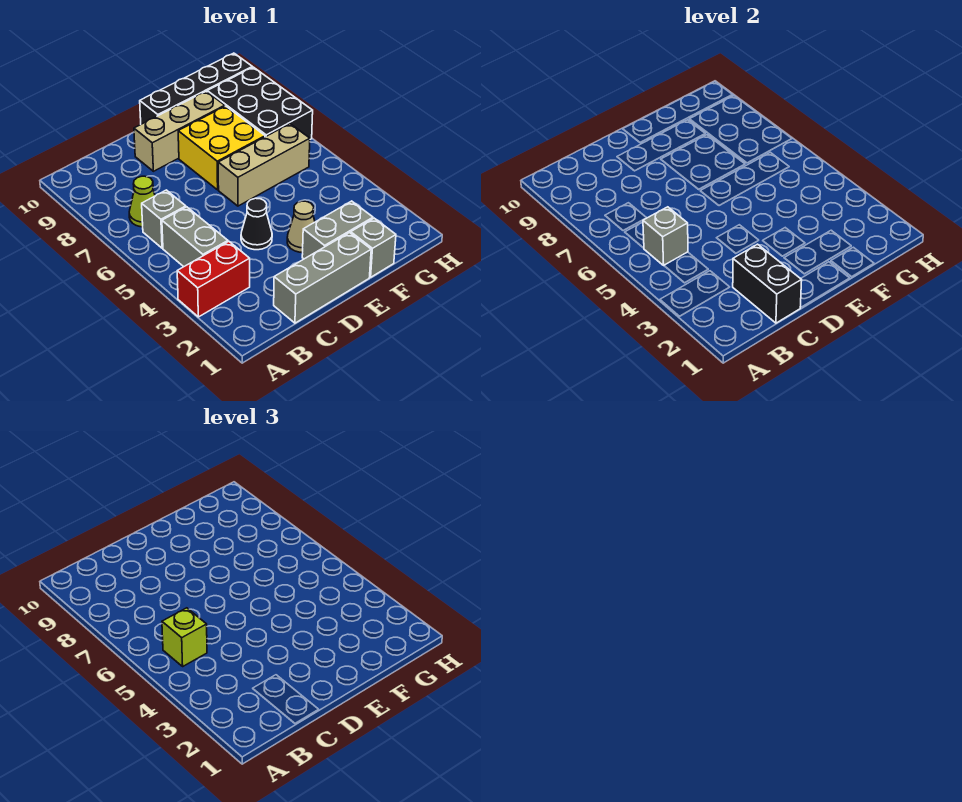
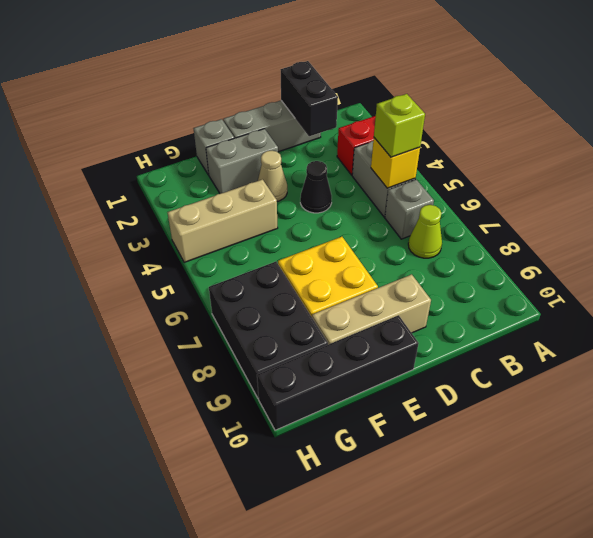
grey brick B5 level 2 -> yellow brick B5 level 2
tan brick E6:G6 level 1 -> tan brick F4:H4 level 1

